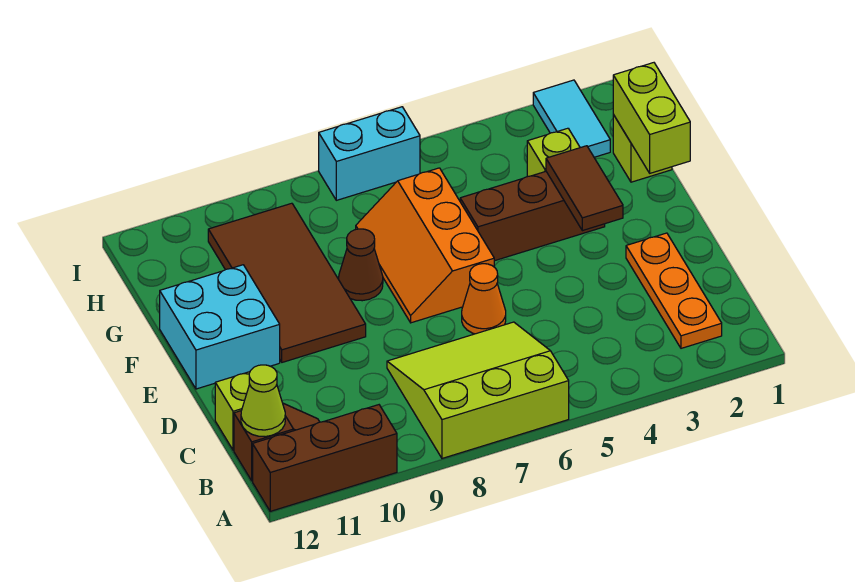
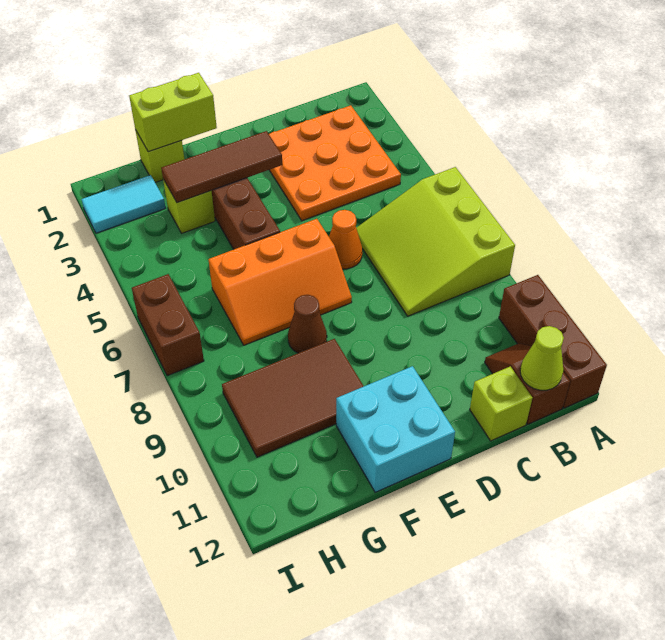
orange plate B2:D2 level 1 -> orange plate B2:D4 level 1
brown tile E3:F3 level 2 -> brown tile E3:G3 level 2
brown tile E9:H10 level 1 -> brown tile F9:H10 level 1
cyan brick I6:I7 level 1 -> brown brick I6:I7 level 1

